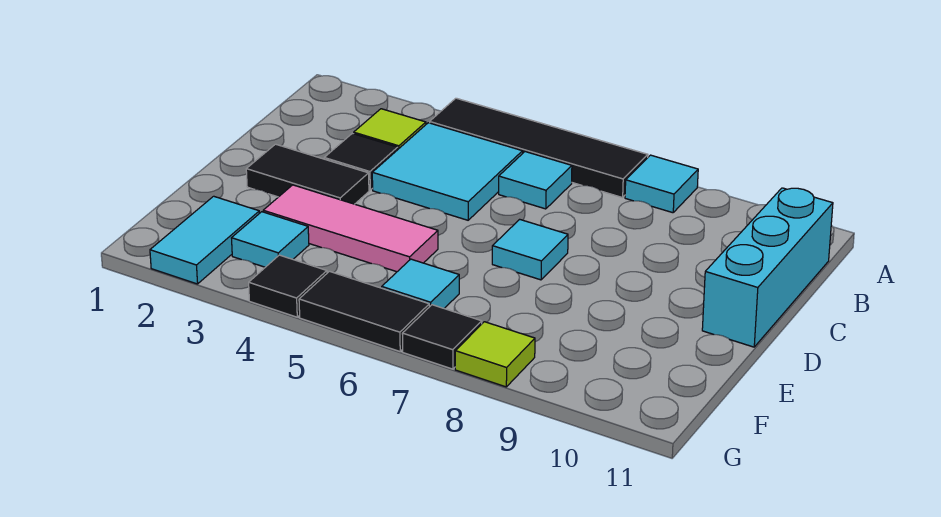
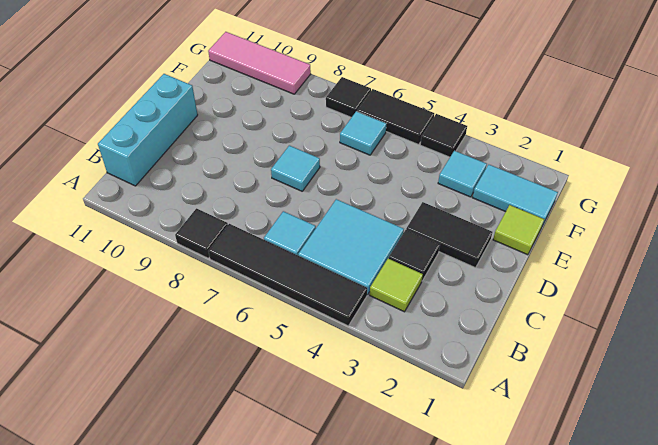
cyan tile A8 level 1 -> black tile A8 level 1
pink tile E3:E5 level 1 -> pink tile G9:G11 level 1
cyan tile F2:G2 level 1 -> cyan tile F1:F2 level 1
lime tile G8 level 1 -> lime tile E1 level 1

